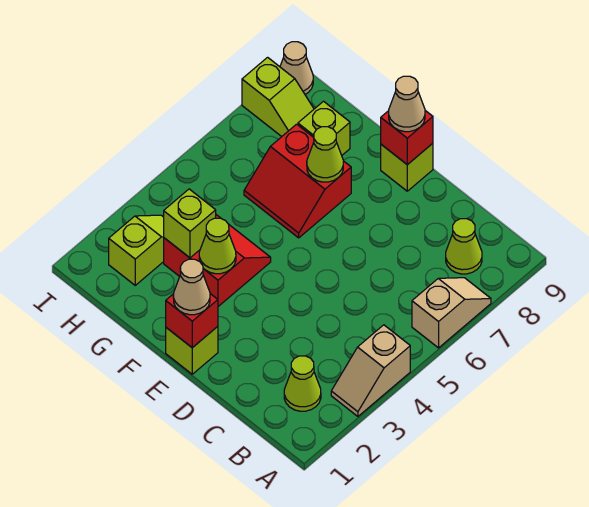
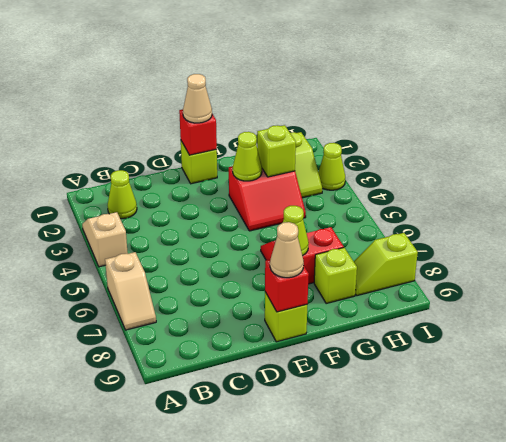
lime cone B8 level 1 -> lime cone I3 level 1
tan cone I9 level 1 -> none

